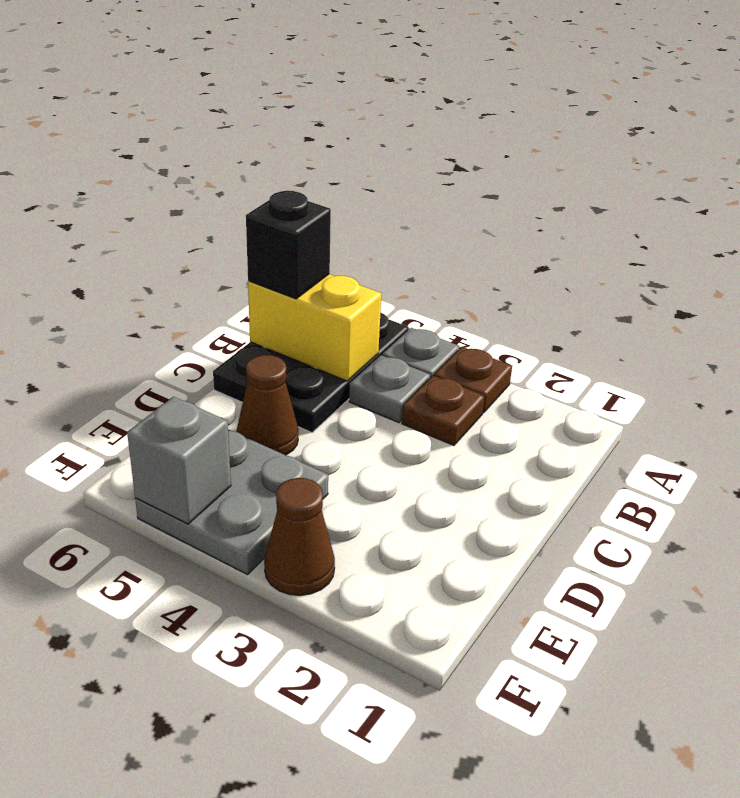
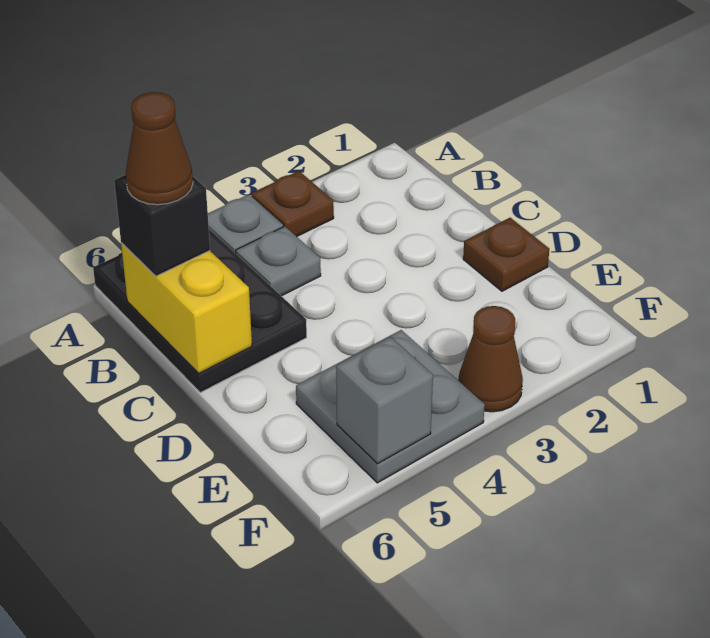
brown plate B3 level 1 -> brown plate D1 level 1
yellow brick B5:B6 level 2 -> yellow brick B6:C6 level 2
brown cone D5 level 1 -> brown cone B6 level 4

